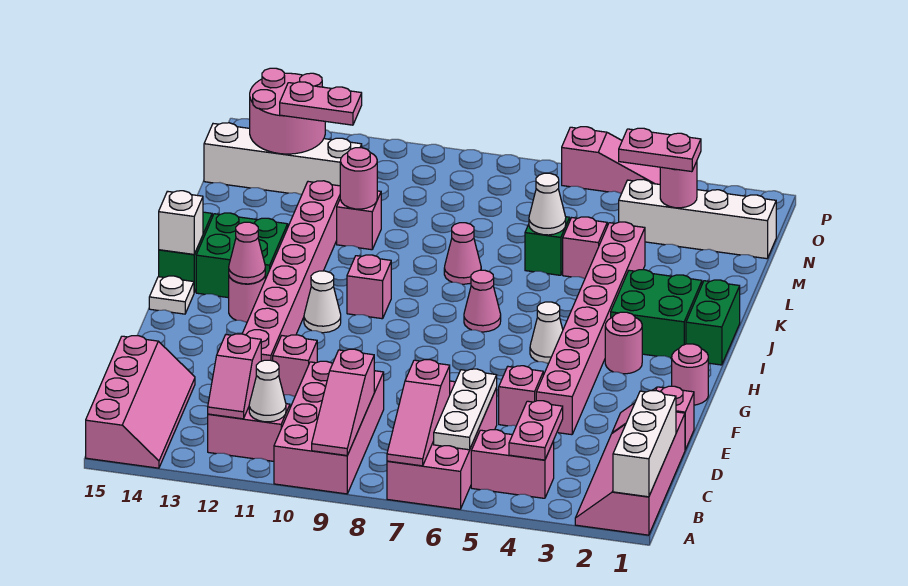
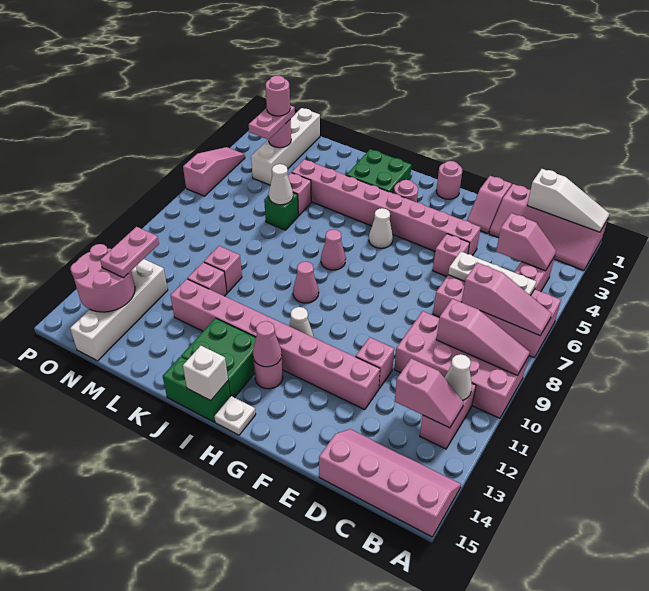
white brick A1:C1 level 2 -> white slope A1:C1 level 2 top C
pink plate B4:C4 level 2 -> pink slope B4:C4 level 2 top C
green brick I1:J1 level 1 -> none
pink brick I10 level 1 -> pink brick L10 level 1
pink cone K8 level 1 -> pink cone I9 level 1
pink round brick L11 level 2 -> pink round brick N3 level 4

